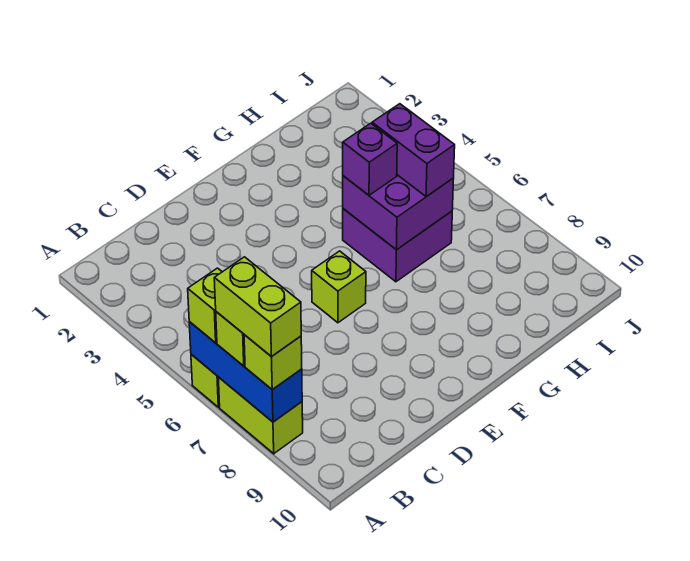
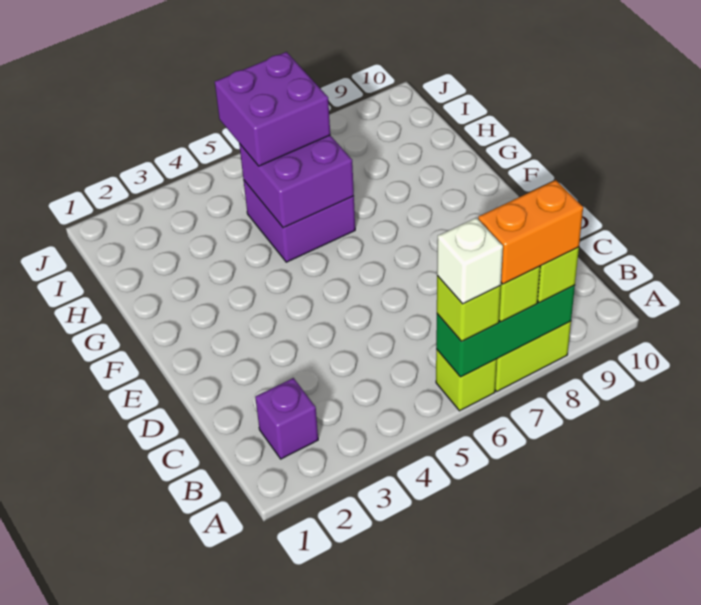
blue brick A6:A8 level 2 -> green brick A6:A8 level 2
none -> white brick A6 level 4
lime brick A7:A8 level 4 -> orange brick A7:A8 level 4
lime brick E6 level 1 -> none
purple brick G5 level 3 -> purple brick B2 level 1
purple brick H5:H6 level 3 -> purple brick H5:I6 level 3

